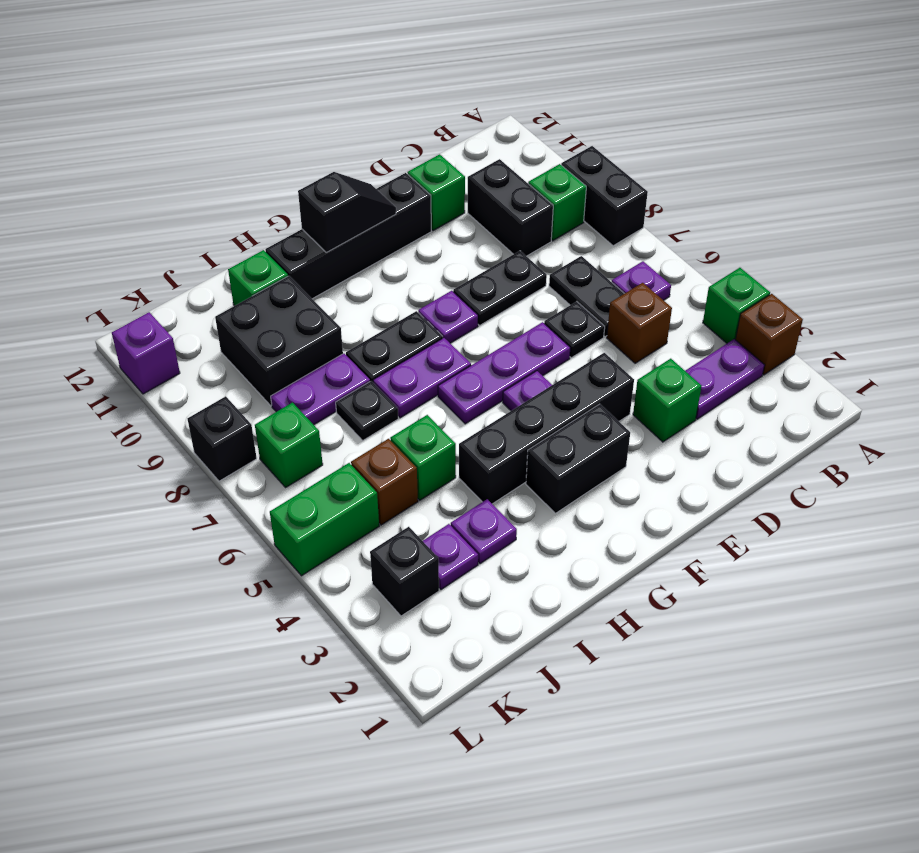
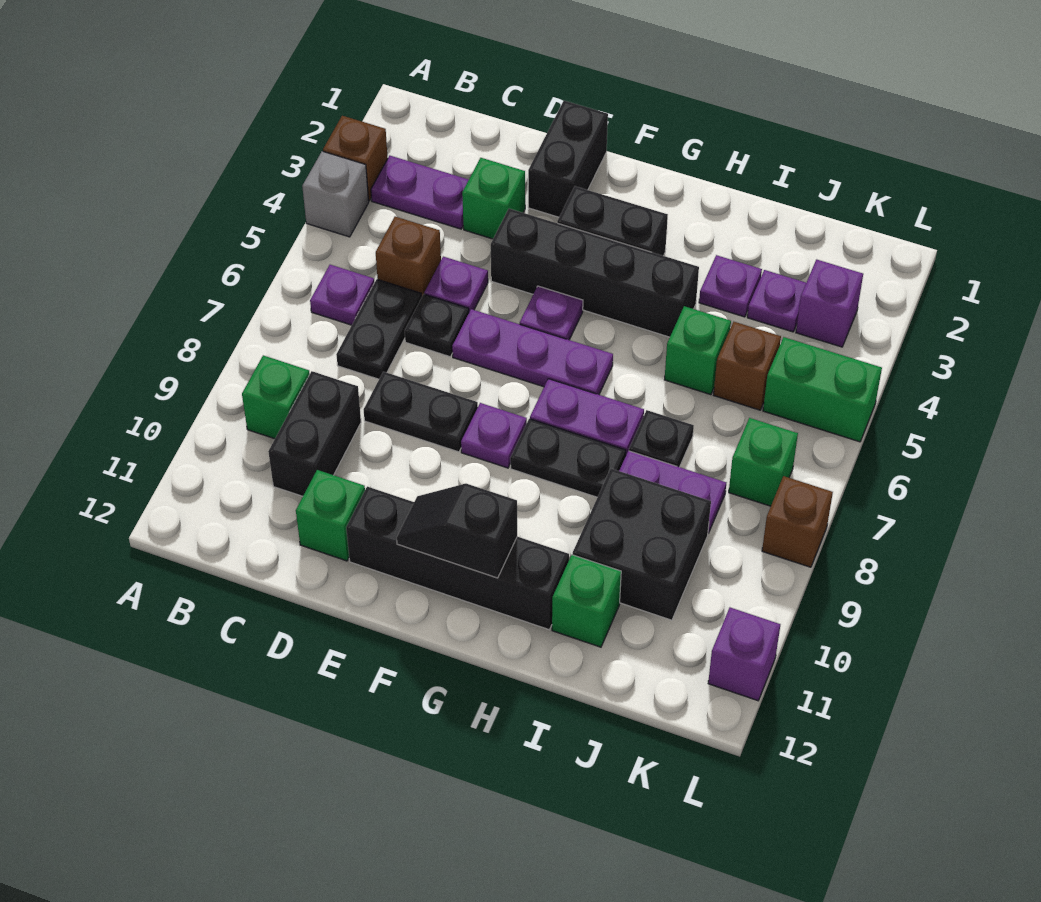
green brick A4 level 1 -> grey brick A4 level 1
black brick A8:A9 level 1 -> black brick E1:E2 level 1
none -> purple plate D5 level 1
black brick K3 level 1 -> purple brick K3 level 1
black brick L8 level 1 -> brown brick L8 level 1

